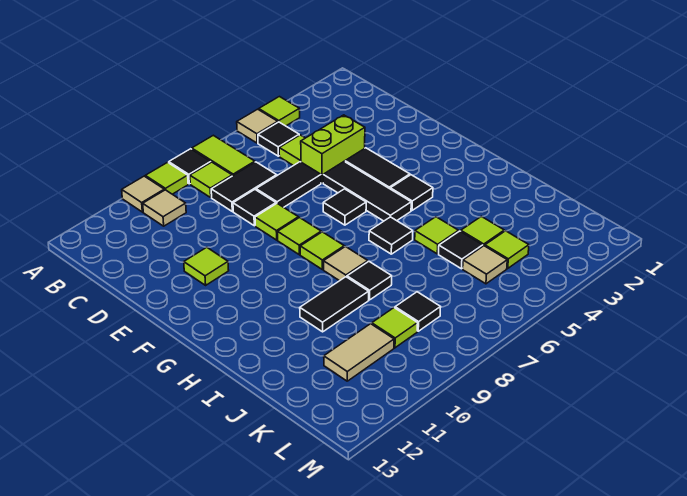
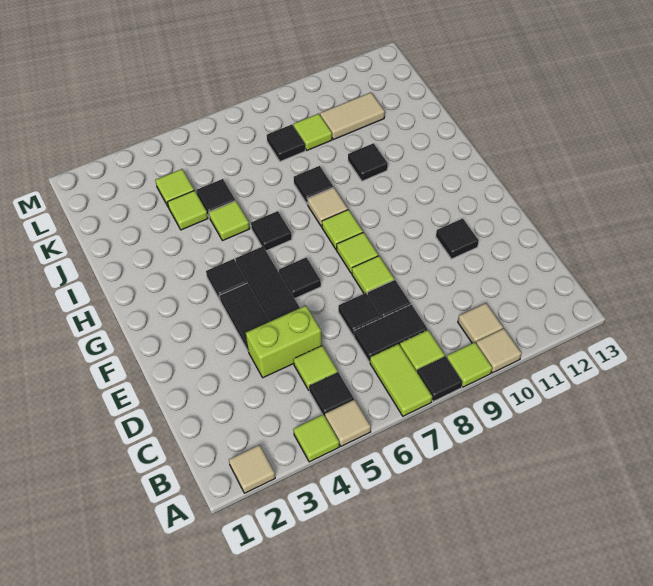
black tile D6:D7 level 1 -> black tile D7 level 1
lime tile E11 level 1 -> black tile E11 level 1
black tile I9:I10 level 1 -> black tile I10 level 1
tan tile K5 level 1 -> tan tile A2 level 1

